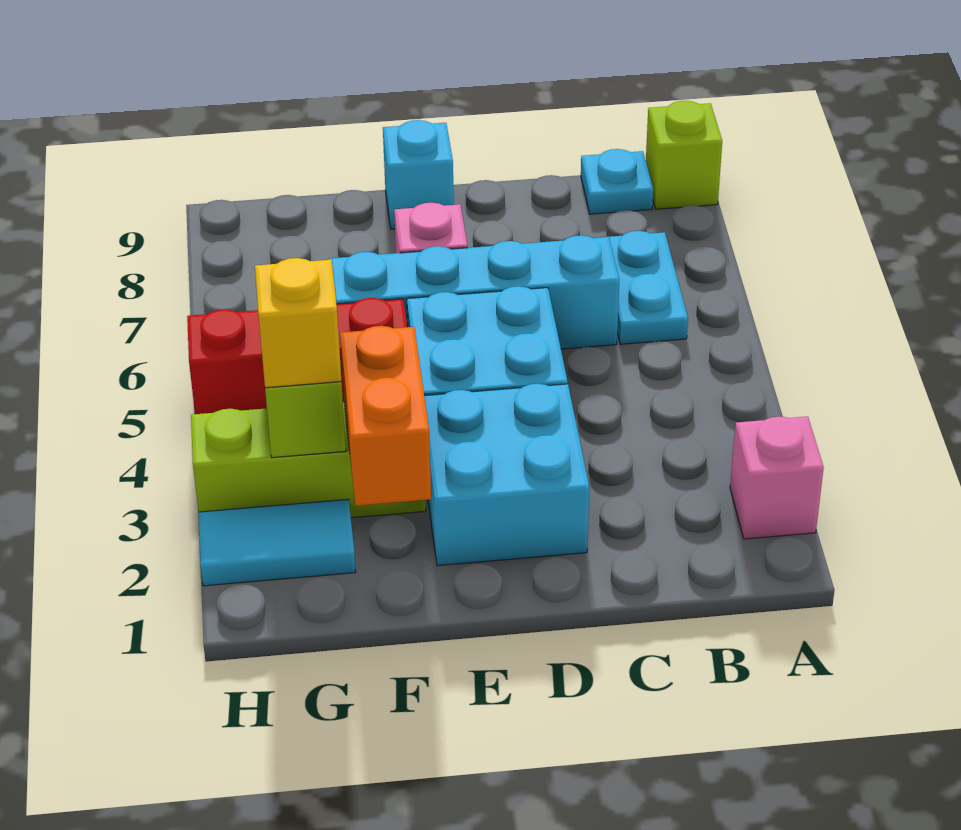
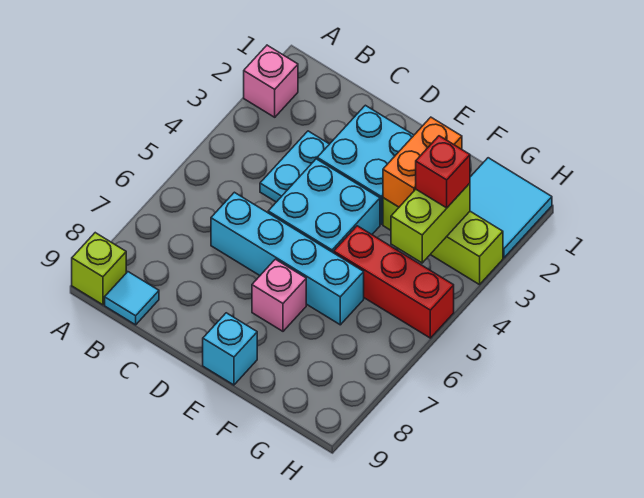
cyan plate B6:B7 level 1 -> cyan plate C3:C4 level 1
cyan plate B9 level 1 -> cyan tile B9 level 1
cyan tile G2:H2 level 1 -> cyan tile G1:H2 level 1
yellow brick G3 level 3 -> red brick G3 level 3

